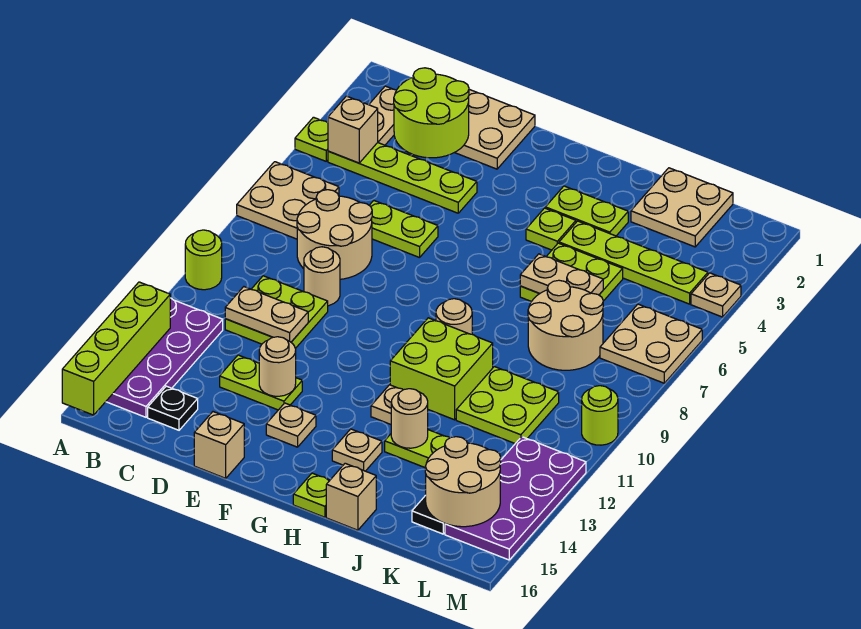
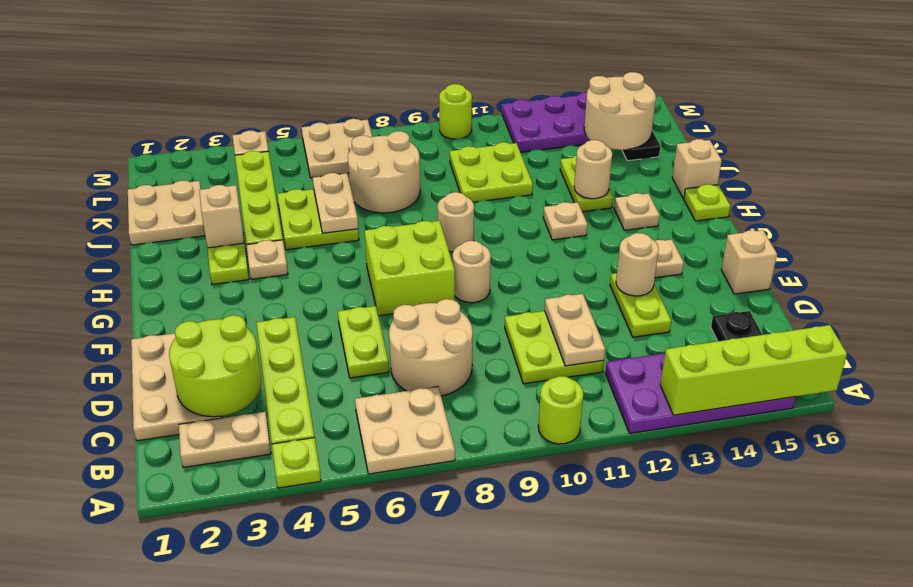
tan brick B4 level 2 -> tan brick I3 level 2
tan round brick D9 level 1 -> tan round brick F9 level 1
lime plate H4 level 1 -> tan plate H4 level 1
lime brick H10:I11 level 1 -> lime brick F7:G8 level 1

